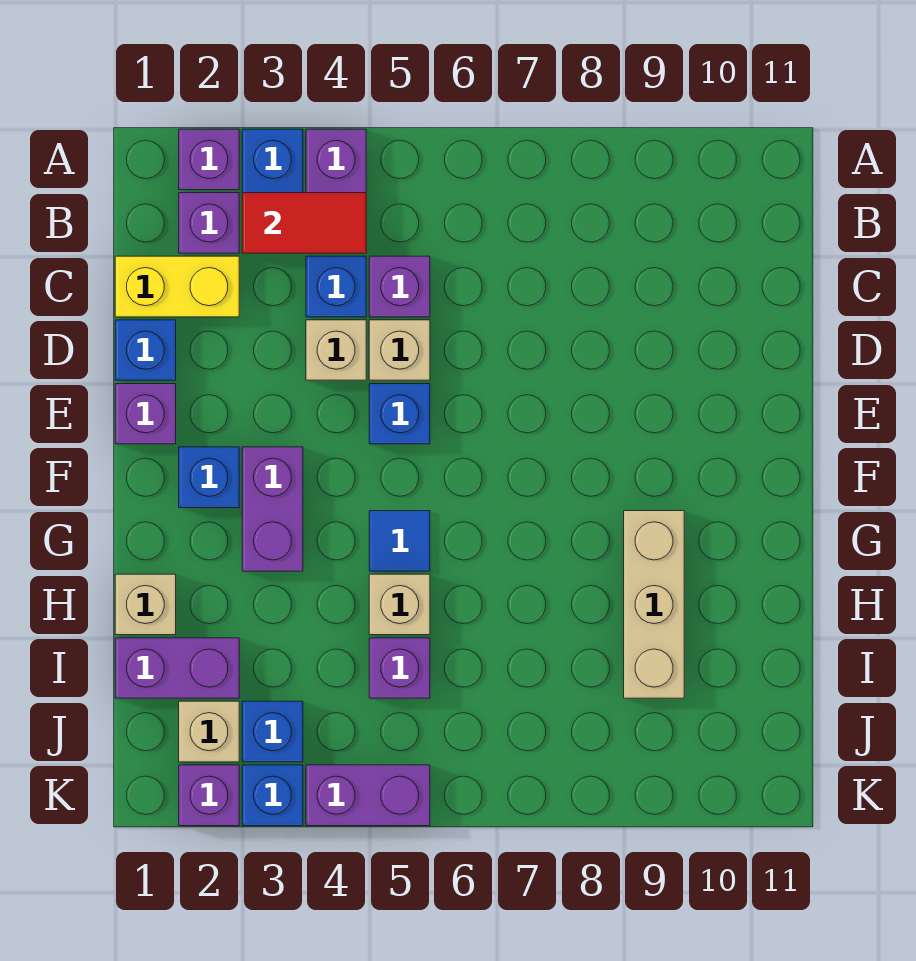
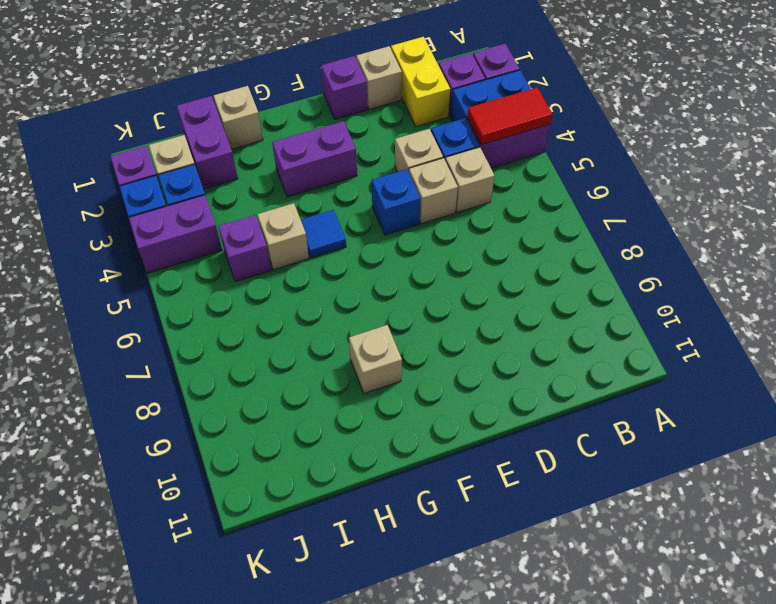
red tile B3:B4 level 2 -> red tile A4:B4 level 2
purple brick C5 level 1 -> tan brick C5 level 1
blue brick D1 level 1 -> tan brick D1 level 1
blue brick F2 level 1 -> none
tan brick G9:I9 level 1 -> tan brick G9 level 1
purple brick K4:K5 level 1 -> purple brick J4:K4 level 1

